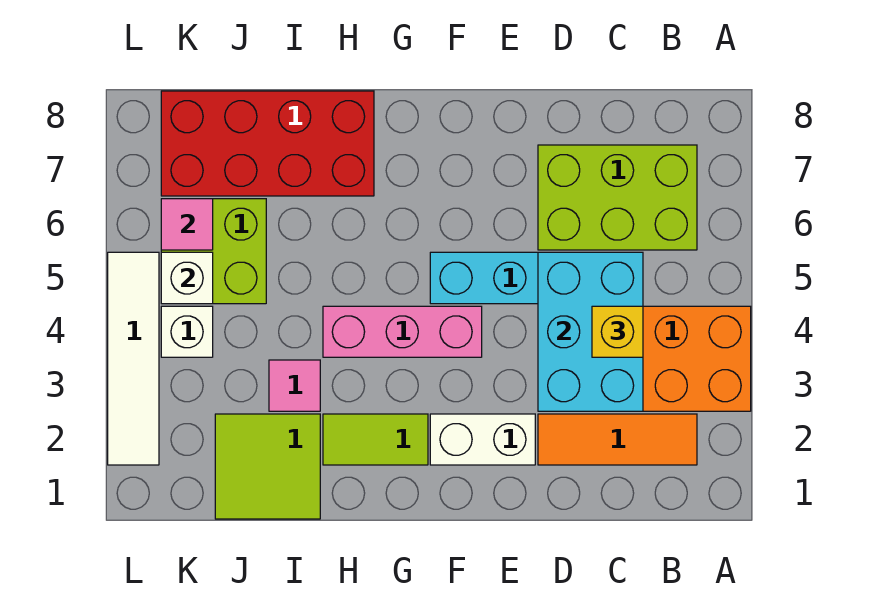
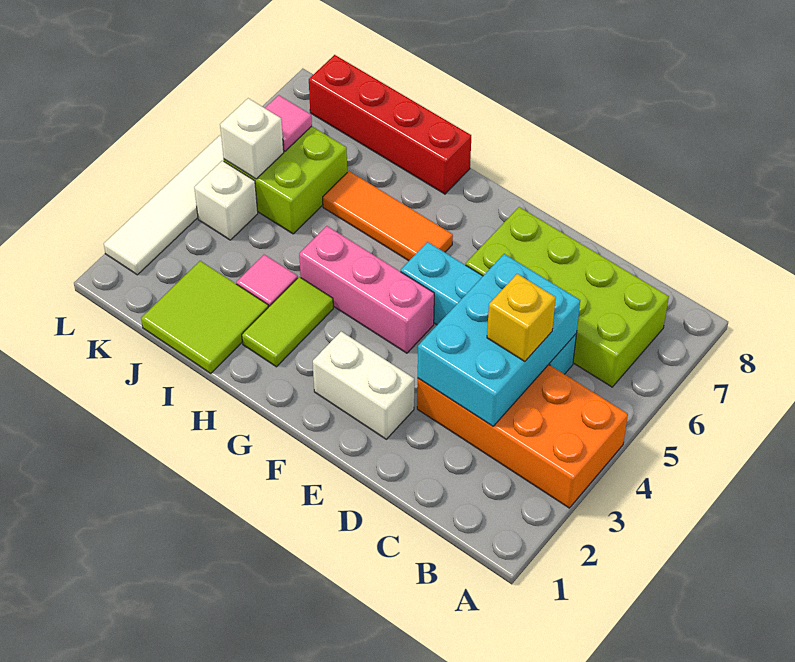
orange tile B2:D2 level 1 -> orange tile G6:I6 level 1
lime brick B6:D7 level 1 -> lime brick B6:E7 level 1
lime tile G2:H2 level 1 -> lime tile H2:H3 level 1
red brick H7:K8 level 1 -> red brick H8:K8 level 1

